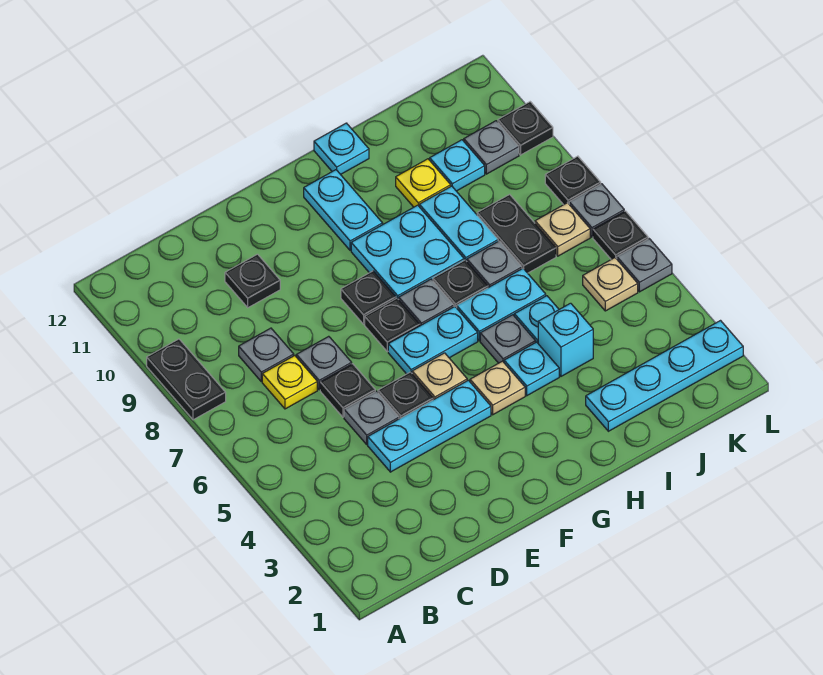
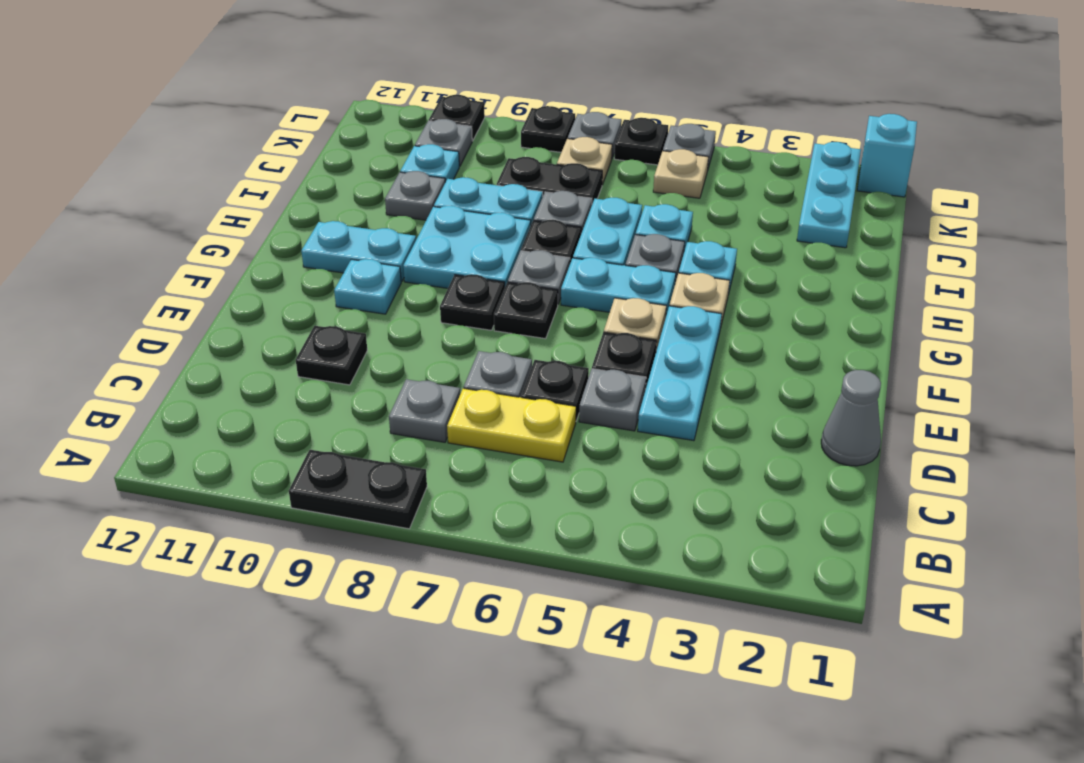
yellow plate C7 level 1 -> yellow plate C6:C7 level 1
none -> grey cone D1 level 1
cyan plate F6:G6 level 1 -> cyan plate G5:G6 level 1
cyan plate H12 level 1 -> cyan plate F10 level 1
cyan plate I2:L2 level 1 -> cyan plate J2:L2 level 1
cyan brick I4 level 1 -> cyan brick L1 level 1
yellow plate I10 level 1 -> grey plate I10 level 1

